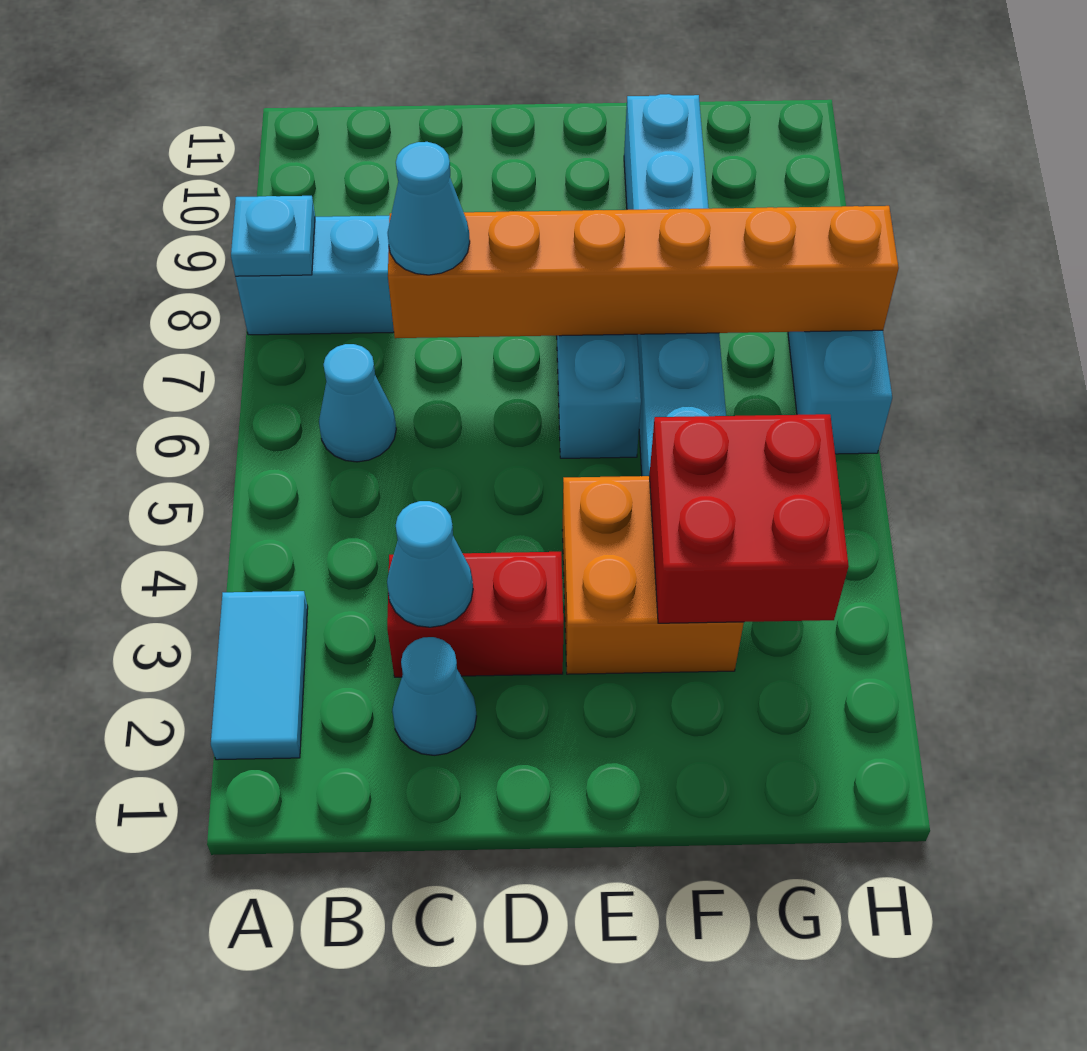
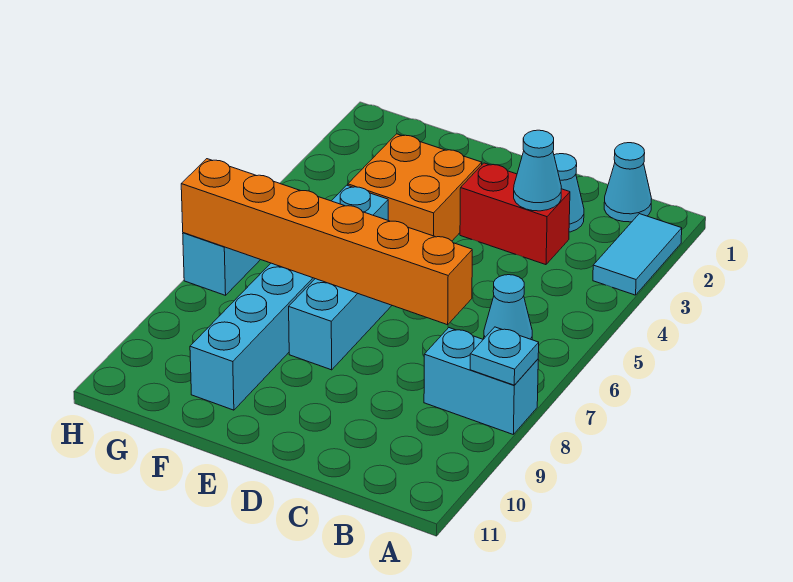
cyan cone C7 level 3 -> cyan cone B1 level 1
red brick F3:G4 level 2 -> none

